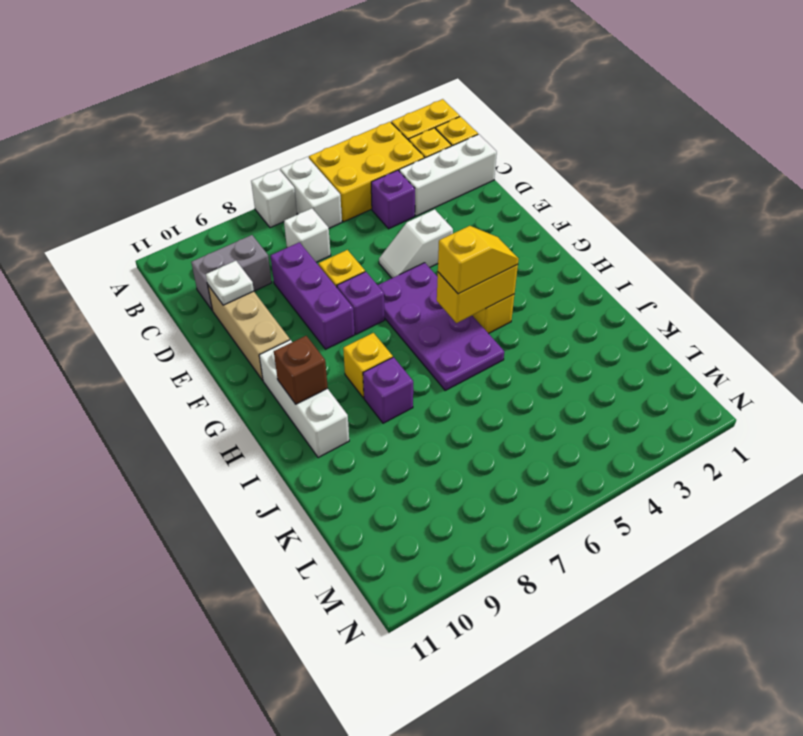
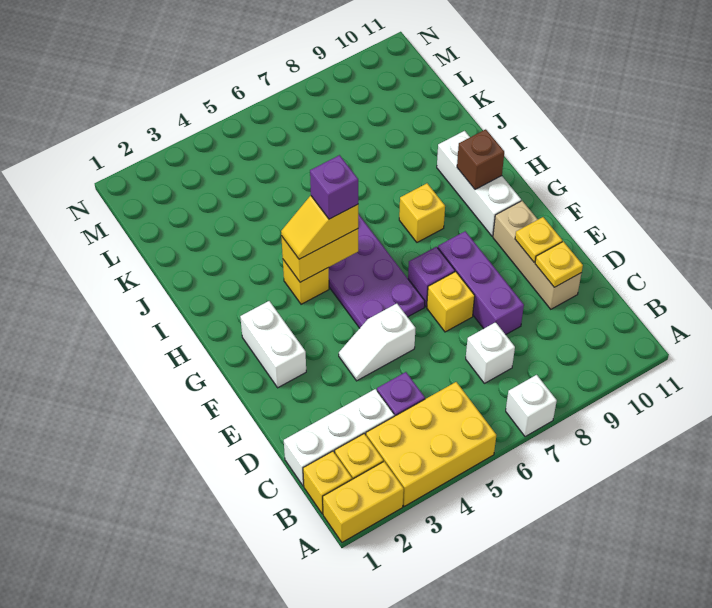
white brick A6:B6 level 1 -> white brick F2:G2 level 1
grey brick C9:C10 level 1 -> none
white plate D10 level 2 -> yellow plate D10 level 2
white slope E4:E5 level 1 top 4 -> white slope E4:E5 level 1 top 5
none -> yellow plate E10 level 2
purple brick I8 level 1 -> purple brick H5 level 4

